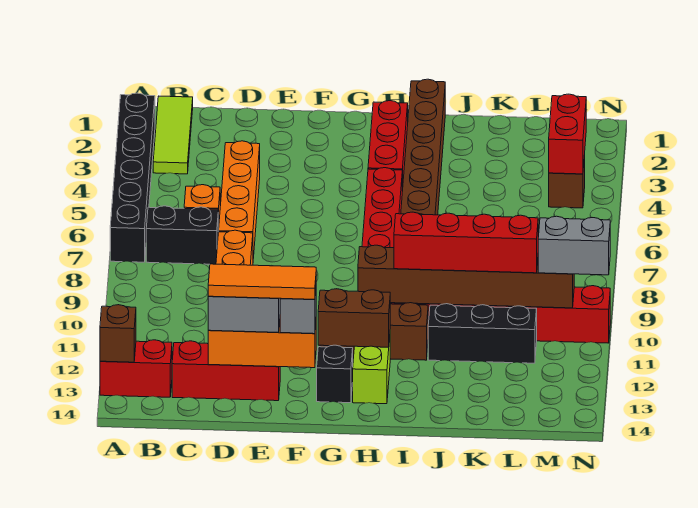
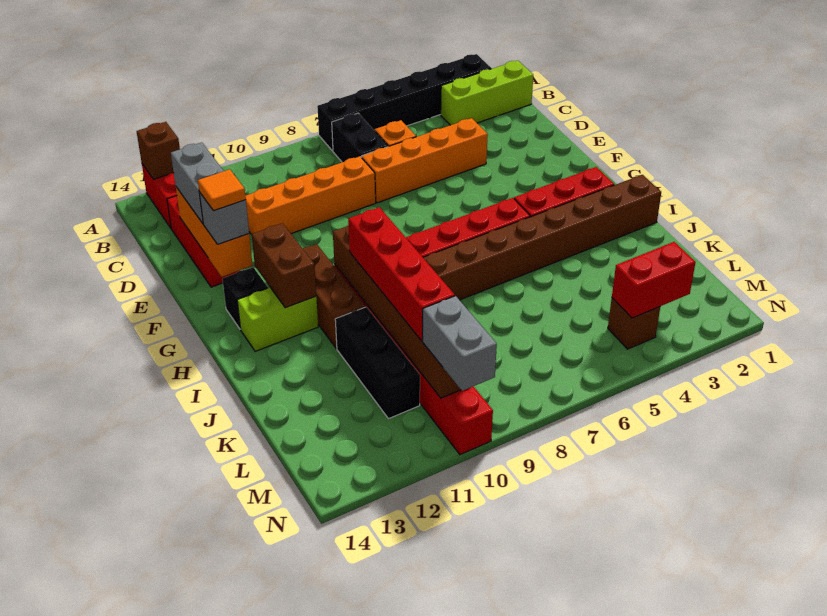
lime tile B1:B3 level 1 -> lime brick B1:B3 level 1
orange tile D13:F13 level 4 -> orange tile F13 level 4

